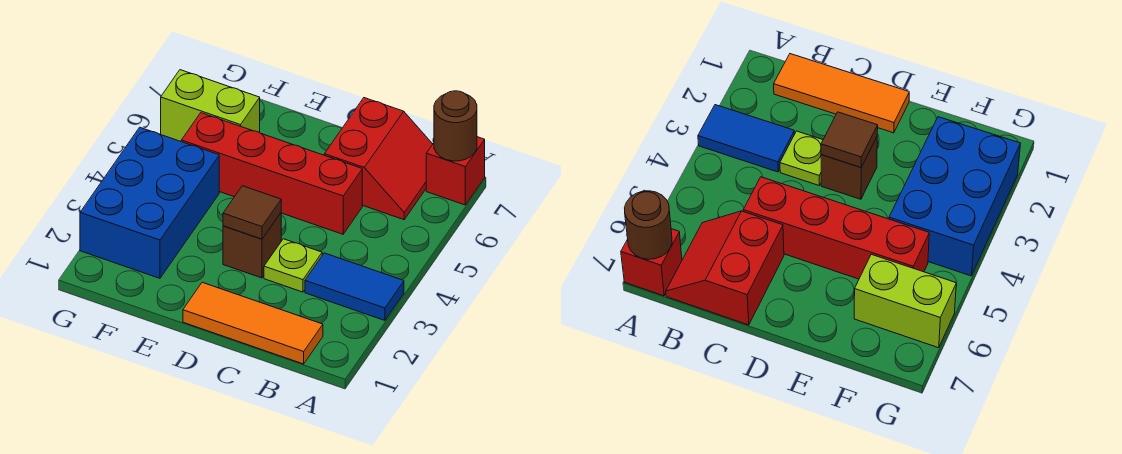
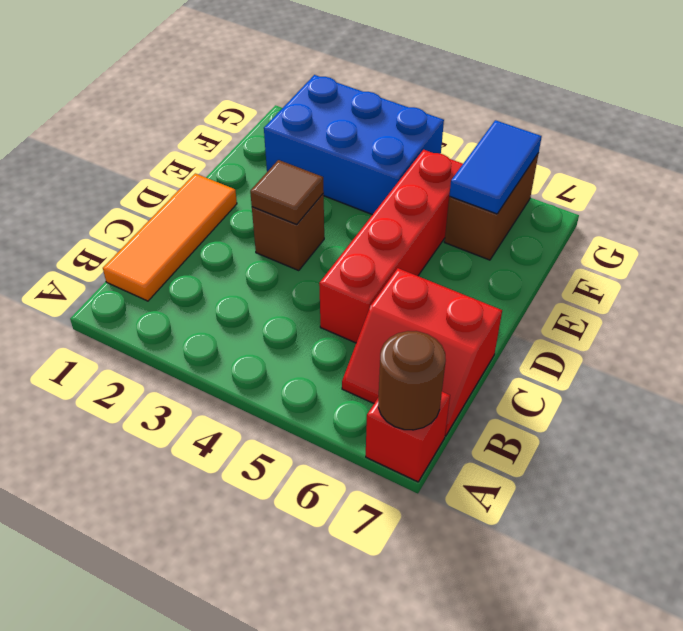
blue tile A3:B3 level 1 -> blue tile F6:G6 level 2
lime plate C3 level 1 -> none
lime brick F6:G6 level 1 -> brown brick F6:G6 level 1

